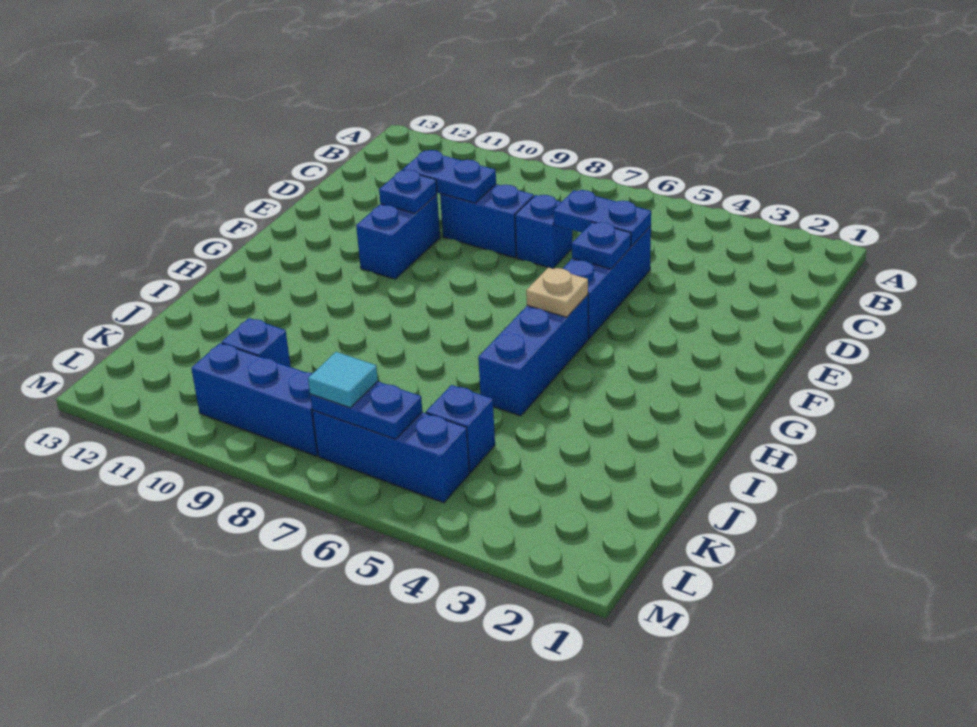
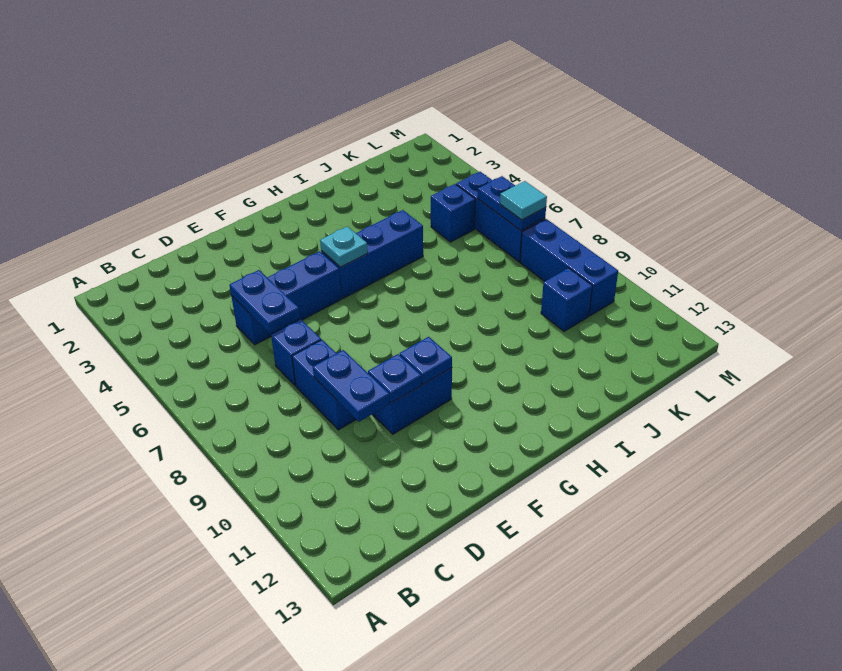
blue plate E5 level 2 -> blue plate F10 level 2
tan plate G5 level 2 -> cyan plate G5 level 2

